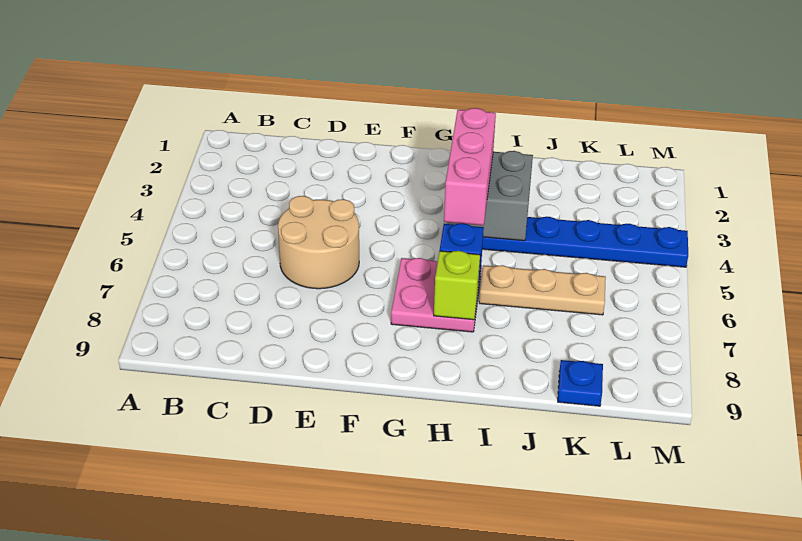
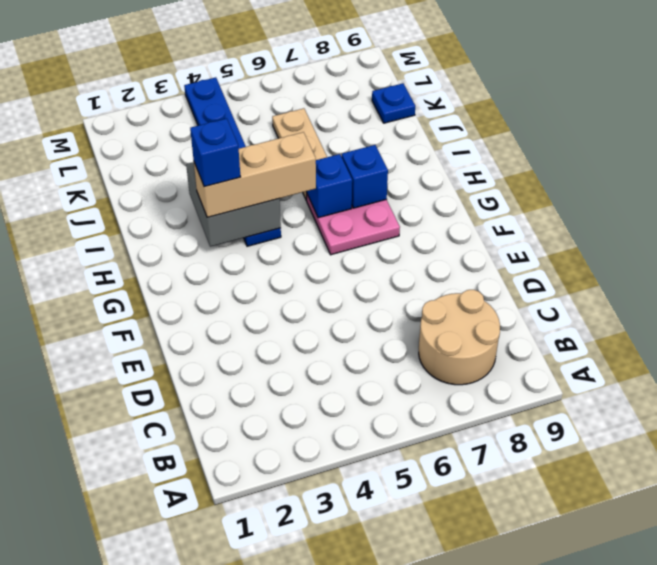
tan round brick D5:E6 level 1 -> tan round brick B7:C8 level 1
pink brick H3:H5 level 3 -> tan brick H3:H5 level 3
none -> blue brick H3 level 4
lime brick H7 level 2 -> blue brick H7 level 2

